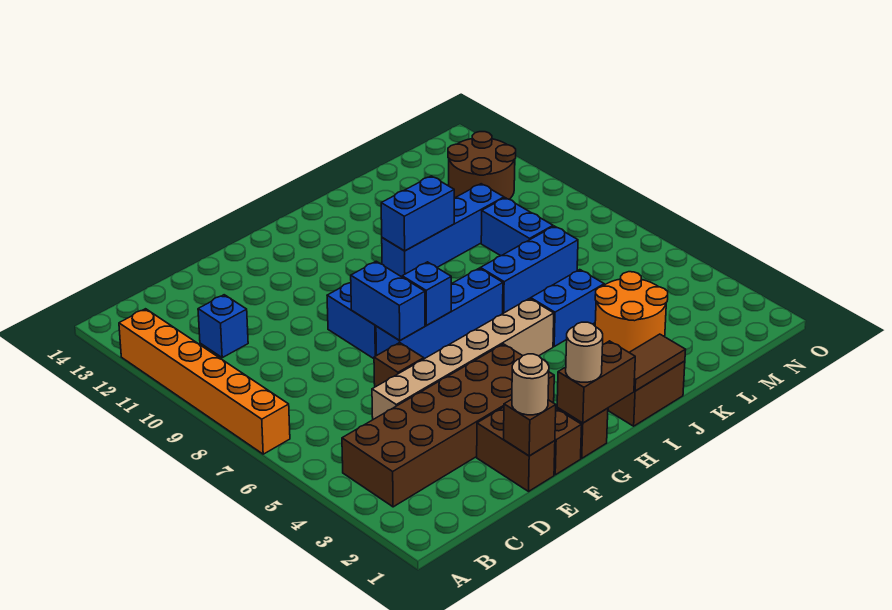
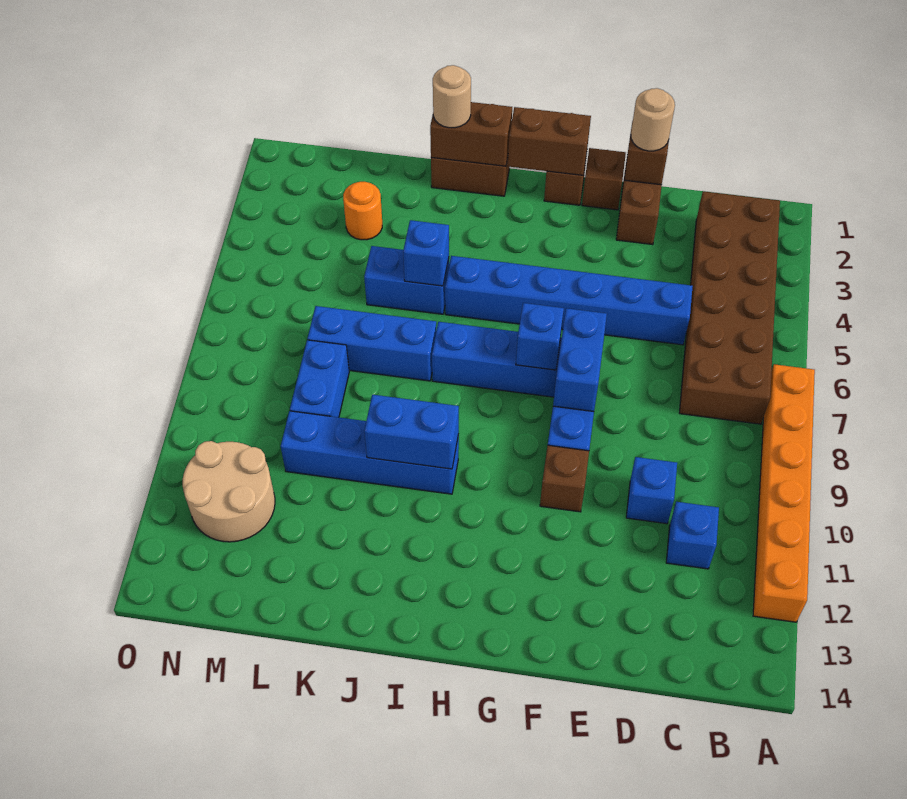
brown brick B3:G4 level 1 -> brown brick B2:C7 level 1
tan brick D5:I5 level 1 -> blue brick D5:I5 level 1
none -> blue brick D10 level 1
brown brick E6 level 1 -> brown brick F10 level 1
tan round brick G1 level 3 -> tan round brick J1 level 3
brown tile I1:J1 level 2 -> brown brick I1:J1 level 2
none -> blue brick J5 level 2
orange round brick K3:L4 level 1 -> orange round brick L3 level 1
brown round brick M11:N12 level 1 -> tan round brick M11:N12 level 1

